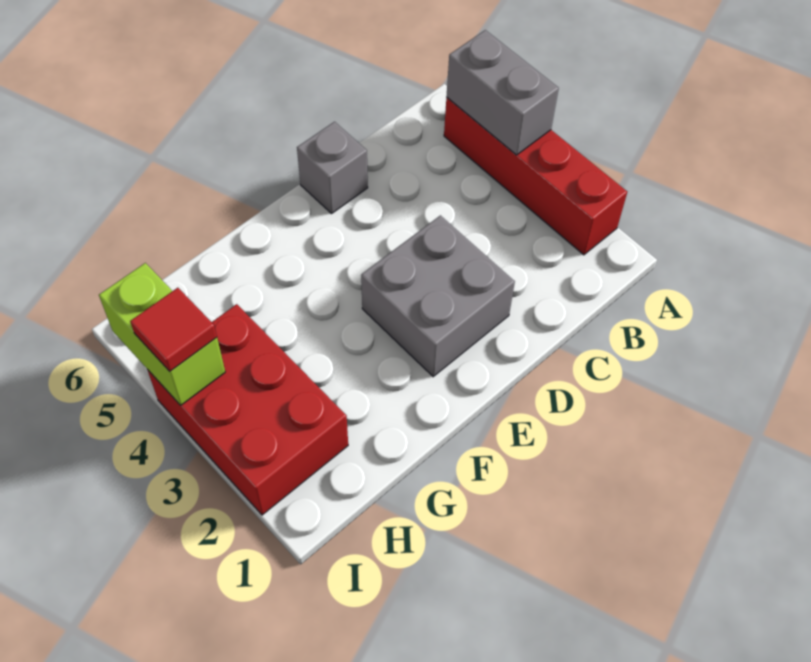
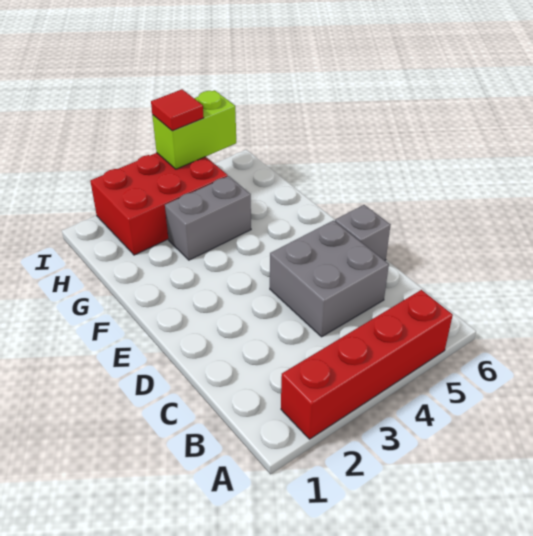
grey brick A4:A5 level 2 -> grey brick G3:G4 level 1
grey brick D2:E3 level 1 -> grey brick C4:D5 level 1

